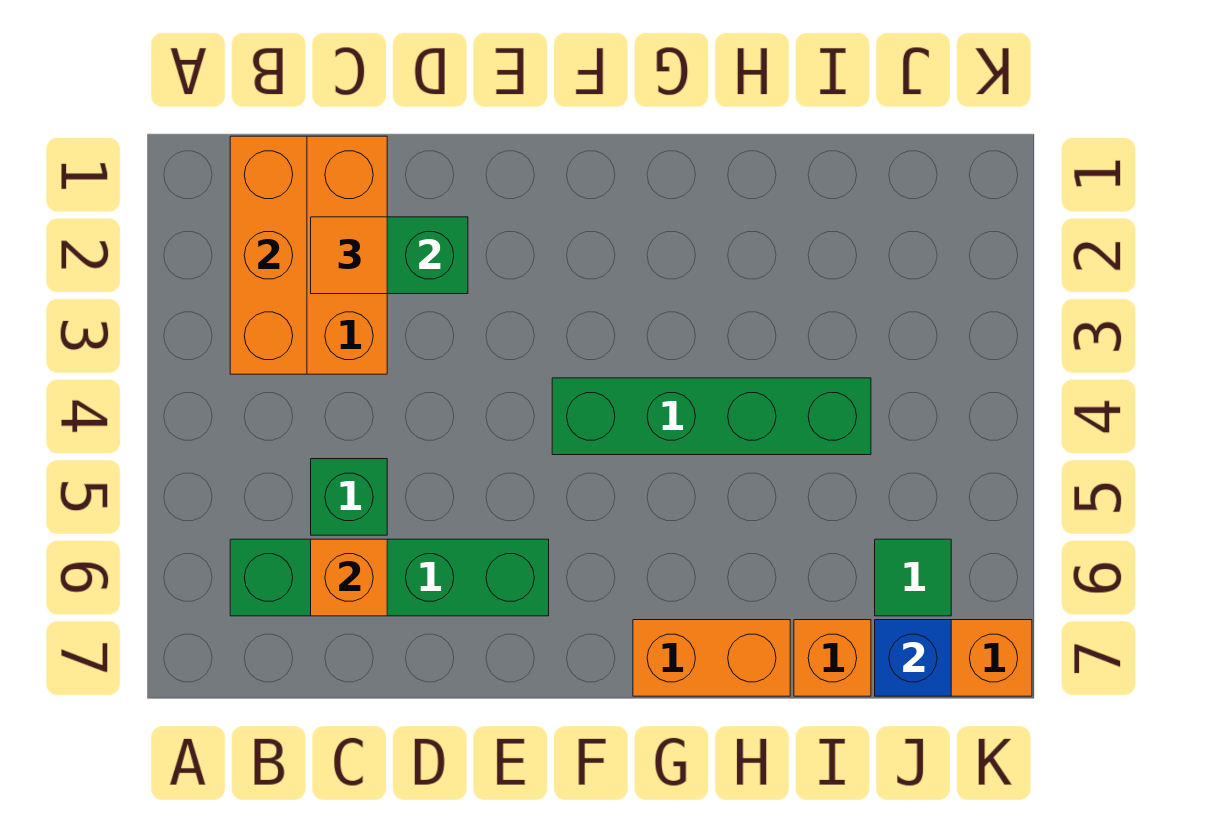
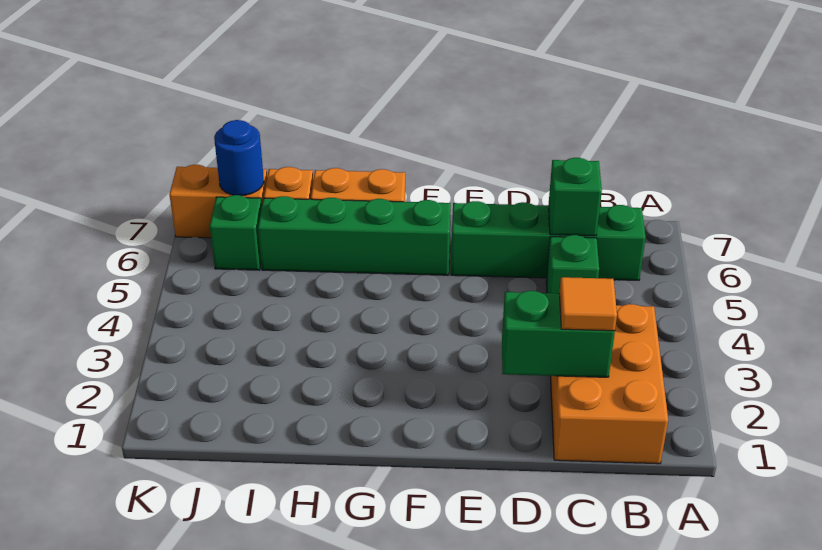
orange brick B1:B3 level 2 -> none
orange brick C6 level 2 -> green brick C6 level 2
green brick F4:I4 level 1 -> green brick F6:I6 level 1
green tile J6 level 1 -> green brick J6 level 1
blue brick J7 level 2 -> blue round brick J7 level 2

